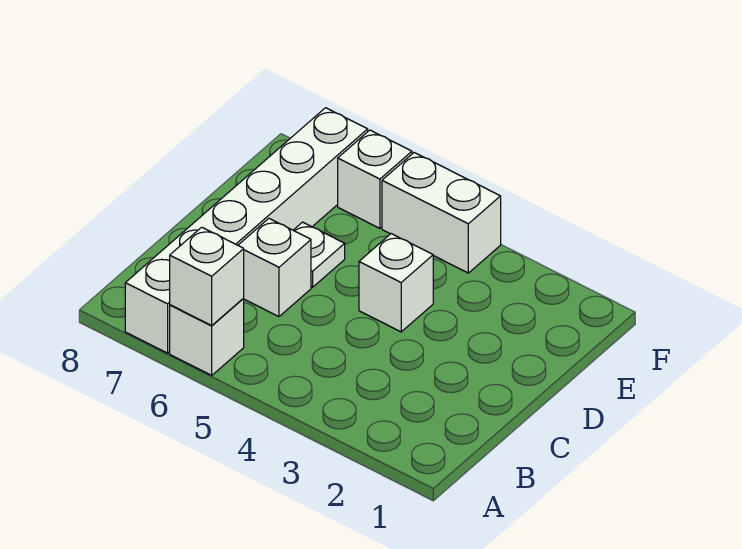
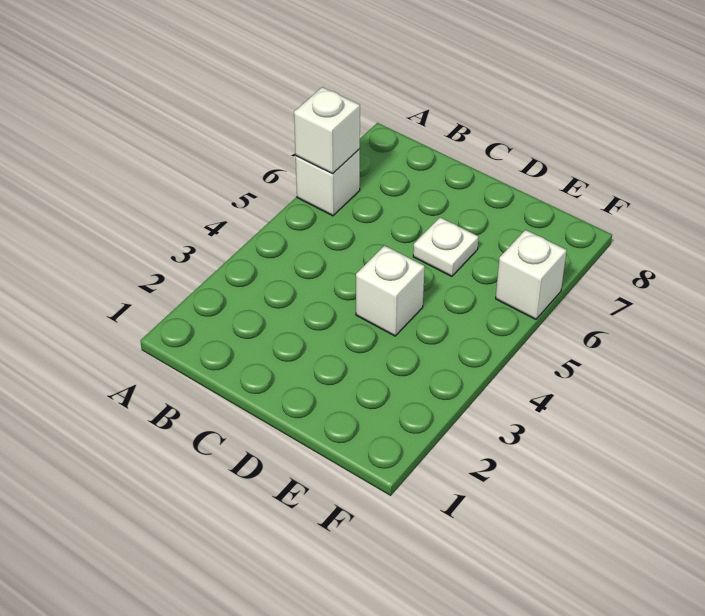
white brick A7:F7 level 1 -> none
white brick C6 level 1 -> none
white brick F4:F5 level 1 -> none

